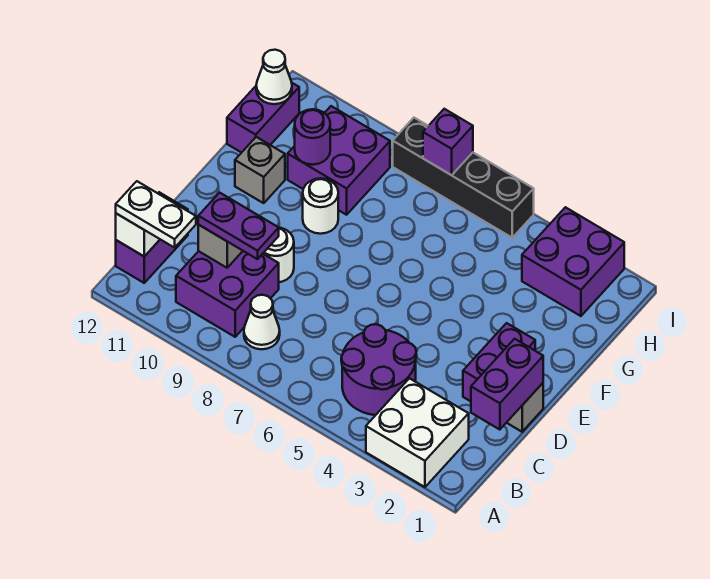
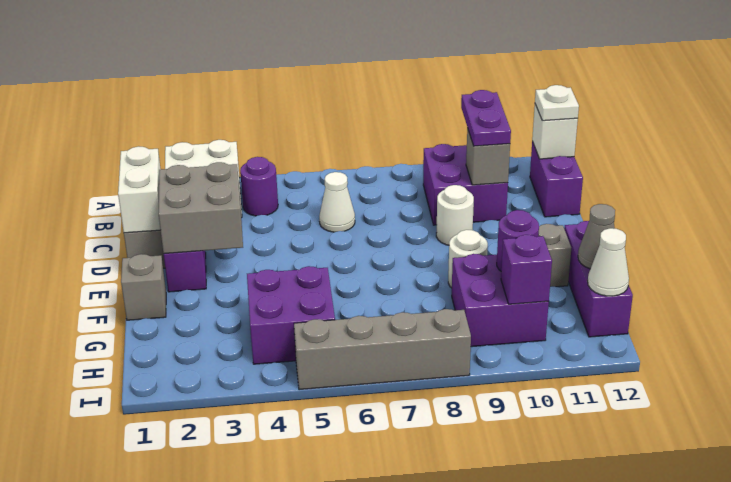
purple round brick B4:C5 level 1 -> purple round brick B4 level 1
white cone B8 level 1 -> white cone C6 level 1
white plate B11:B12 level 3 -> white plate B12 level 3
purple brick C1:D1 level 2 -> white brick C1:D1 level 2
purple plate C9:C10 level 3 -> purple plate B10:C10 level 3
none -> grey brick D2:E3 level 2
none -> grey brick F1 level 1
purple brick G12:H12 level 1 -> purple brick F12:H12 level 1
none -> grey cone G12 level 2
purple brick H2:I3 level 1 -> purple brick G4:H5 level 1
black brick I5:I8 level 1 -> grey brick I5:I8 level 1
purple brick I7 level 2 -> purple brick H10 level 2

